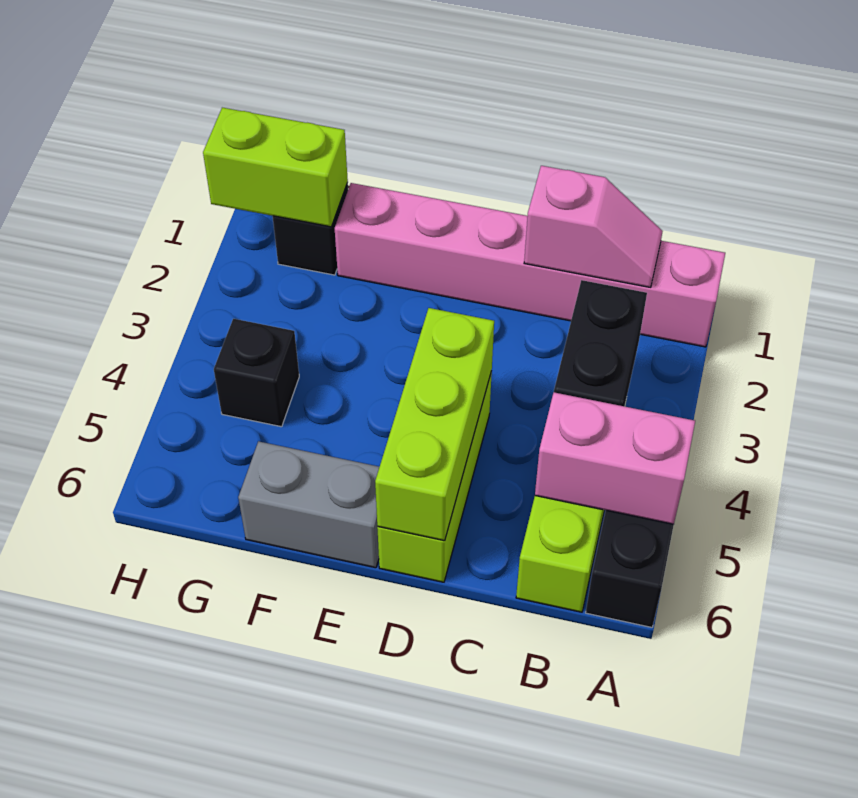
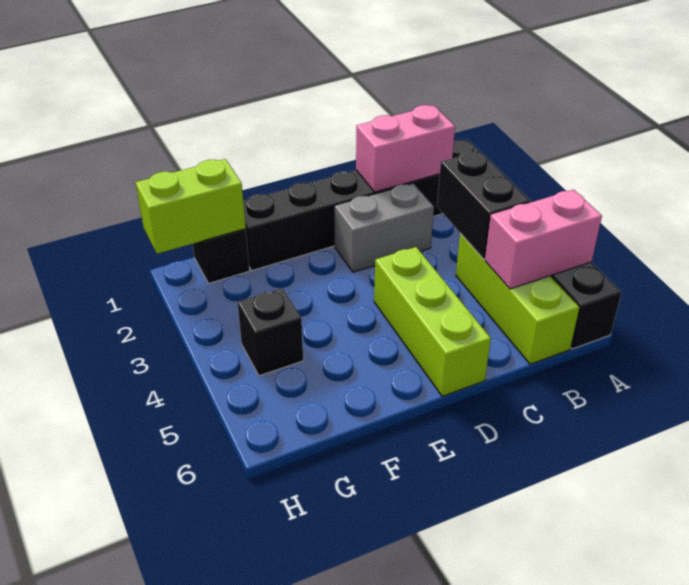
pink brick A1:F1 level 1 -> black brick A1:F1 level 1
pink slope B1:C1 level 2 top C -> pink brick B1:C1 level 2
lime brick D4:D6 level 2 -> none
grey brick E6:F6 level 1 -> grey brick C2:D2 level 1

